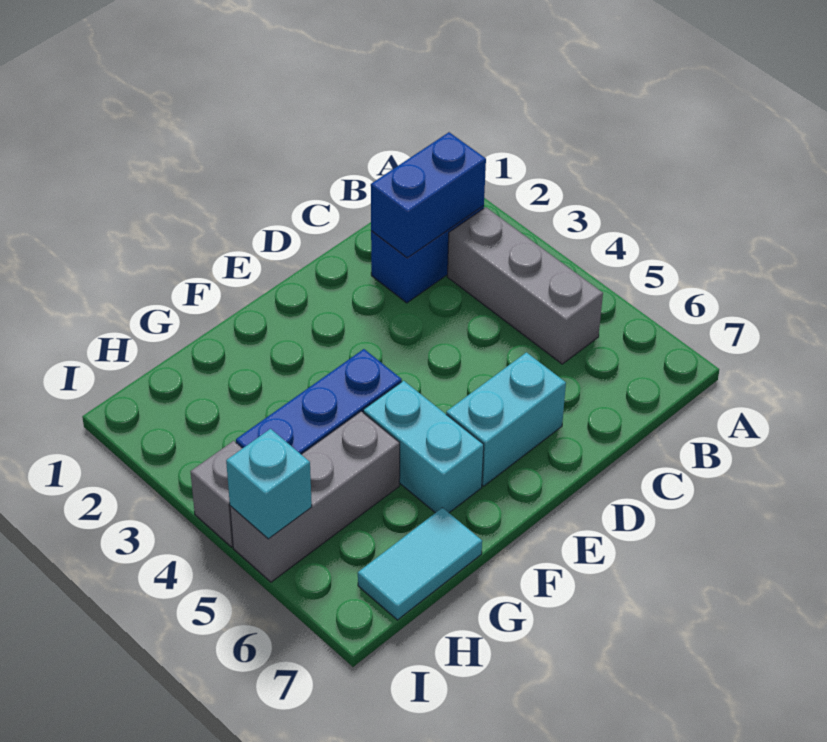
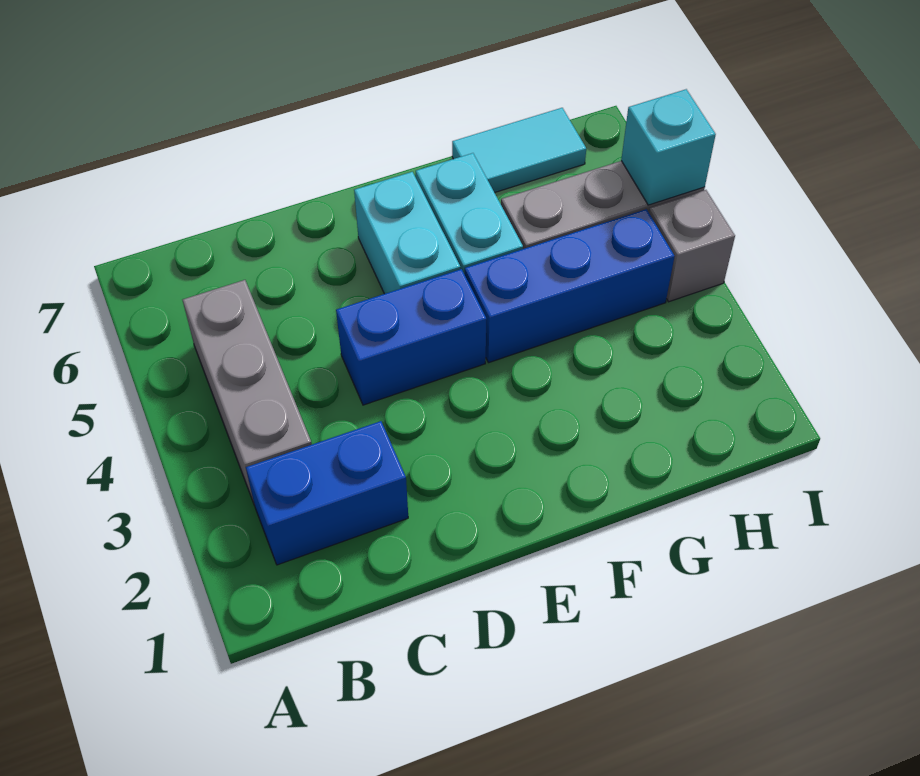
blue brick B2:C2 level 2 -> blue brick D4:E4 level 1
cyan brick D6:E6 level 1 -> cyan brick E5:E6 level 1

